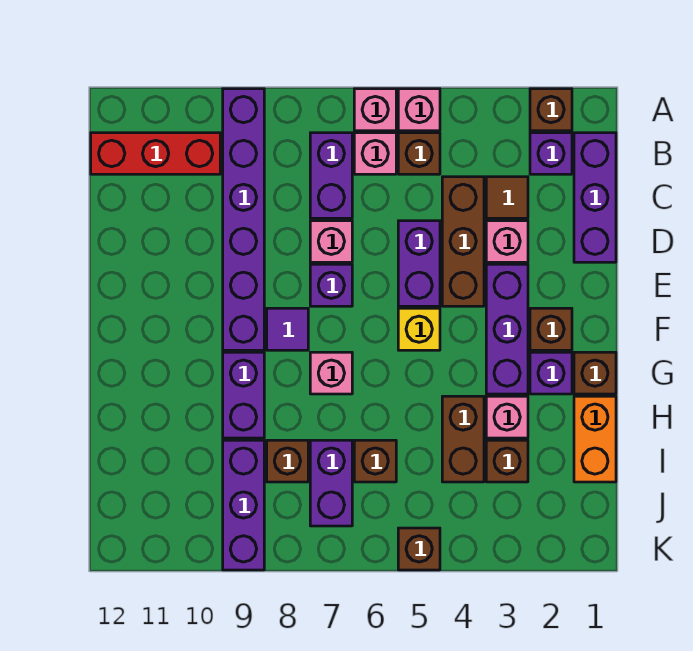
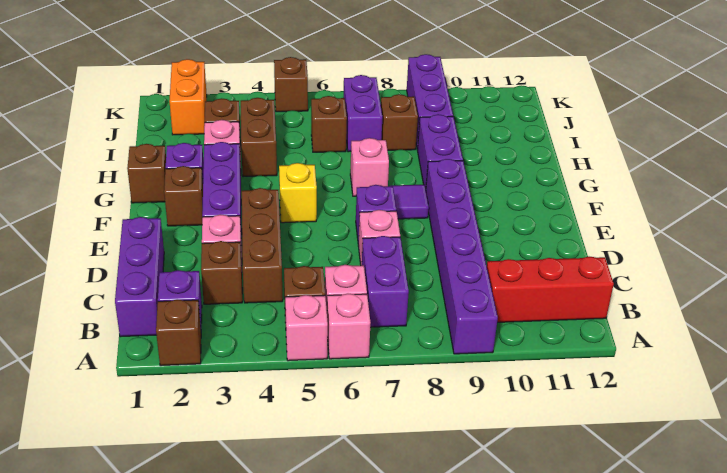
brown tile C3 level 1 -> brown brick C3 level 1
purple brick D5:E5 level 1 -> none
orange brick H1:I1 level 1 -> orange brick J2:K2 level 1

